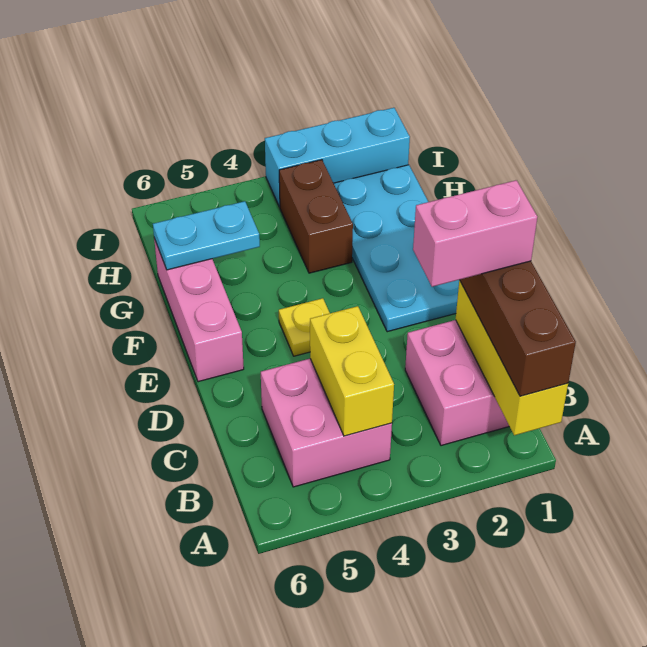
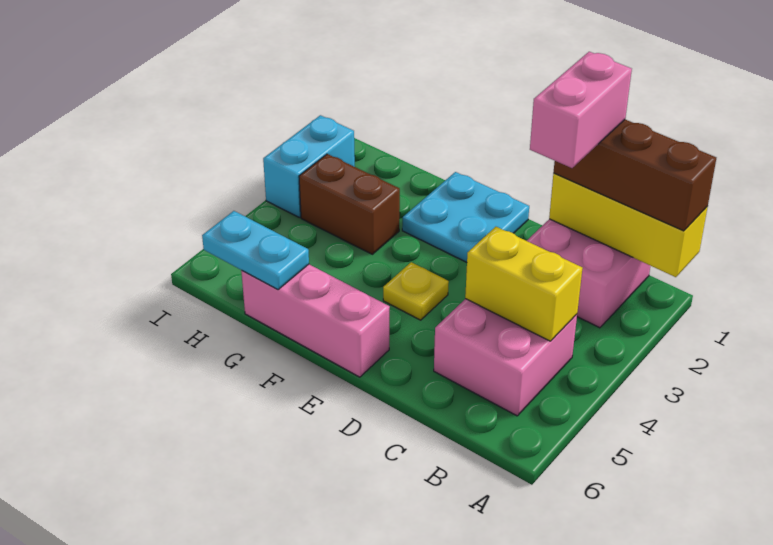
cyan plate E1:H2 level 1 -> cyan plate E1:F2 level 1
cyan plate G5:G6 level 2 -> cyan plate G6:H6 level 2
cyan brick I1:I3 level 1 -> cyan brick I2:I3 level 1

